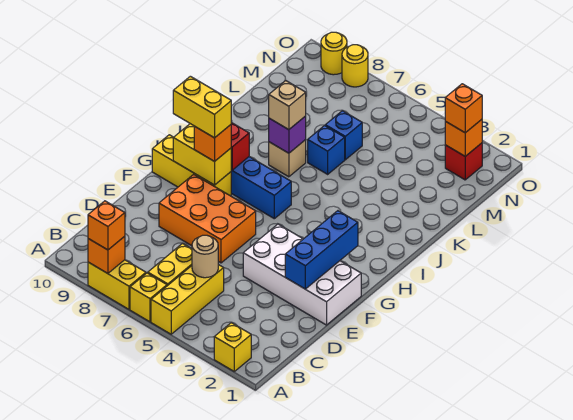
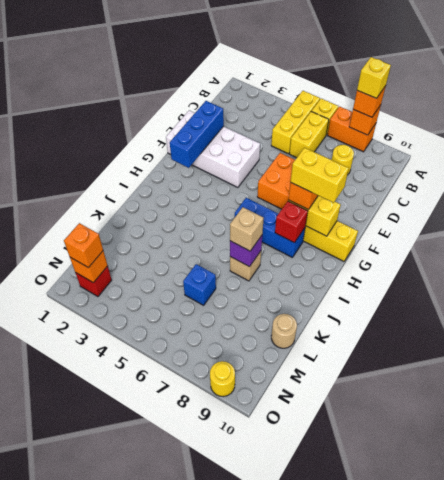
yellow brick A2 level 1 -> yellow brick A8 level 4
yellow brick A7:A8 level 1 -> orange brick A7:A8 level 1
tan round brick C5 level 2 -> tan round brick L10 level 1
blue brick K6 level 1 -> none
yellow round brick O8 level 1 -> yellow round brick C8 level 1

